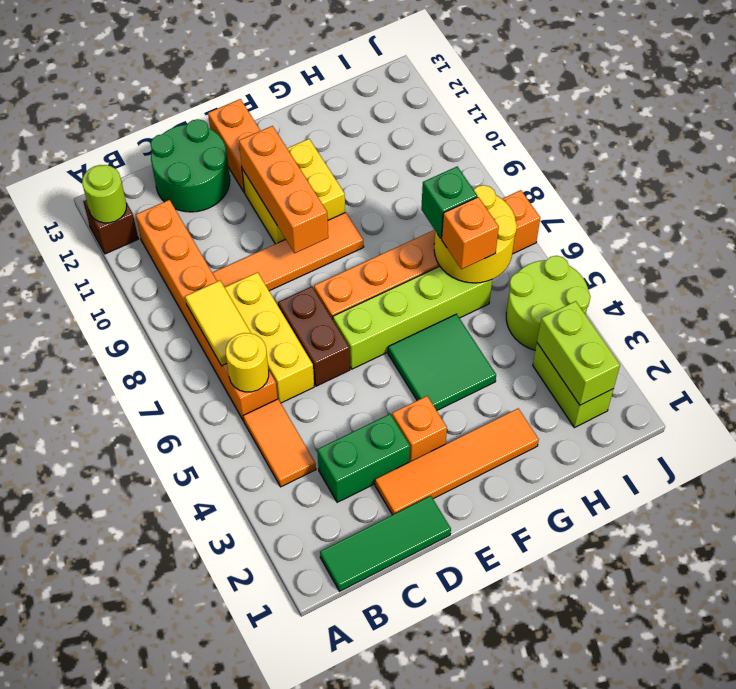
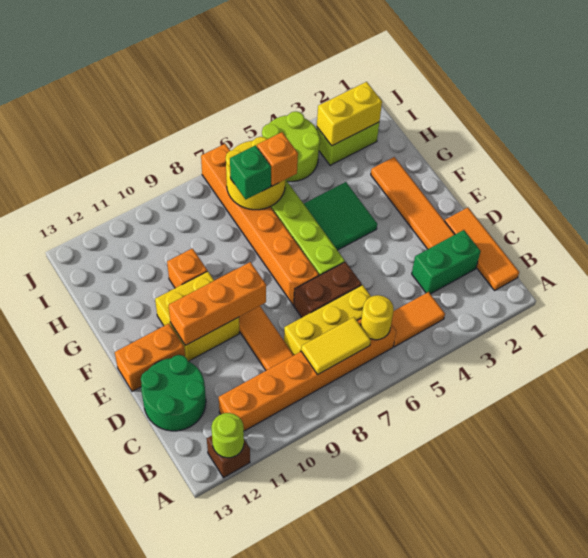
green tile B1:D1 level 1 -> orange tile B1:D1 level 1
green brick C3:D3 level 1 -> green brick C2:C3 level 1
orange brick E3 level 1 -> orange brick G10 level 1
lime brick I2:I3 level 2 -> yellow brick I2:I3 level 2

